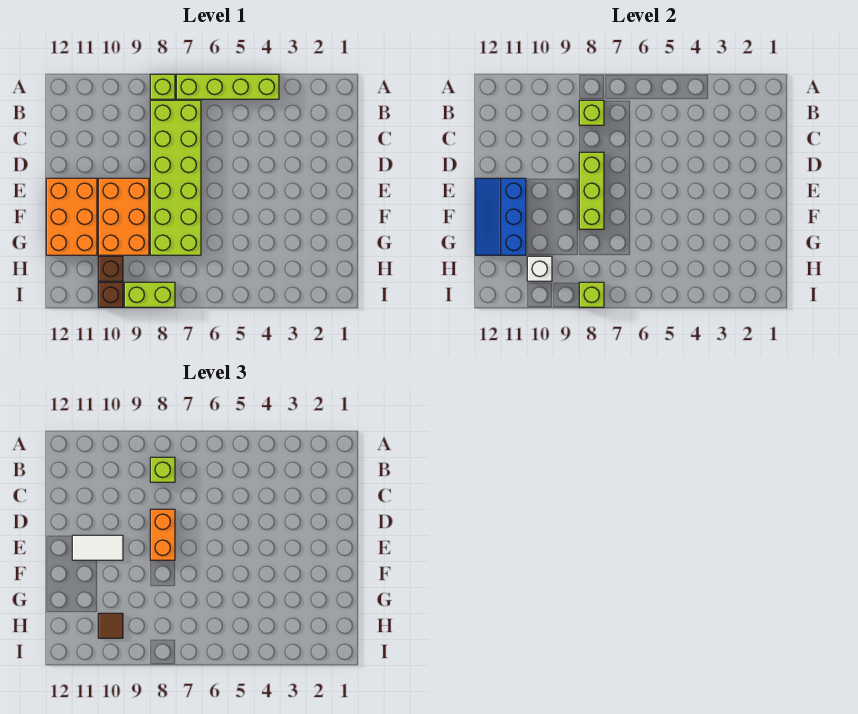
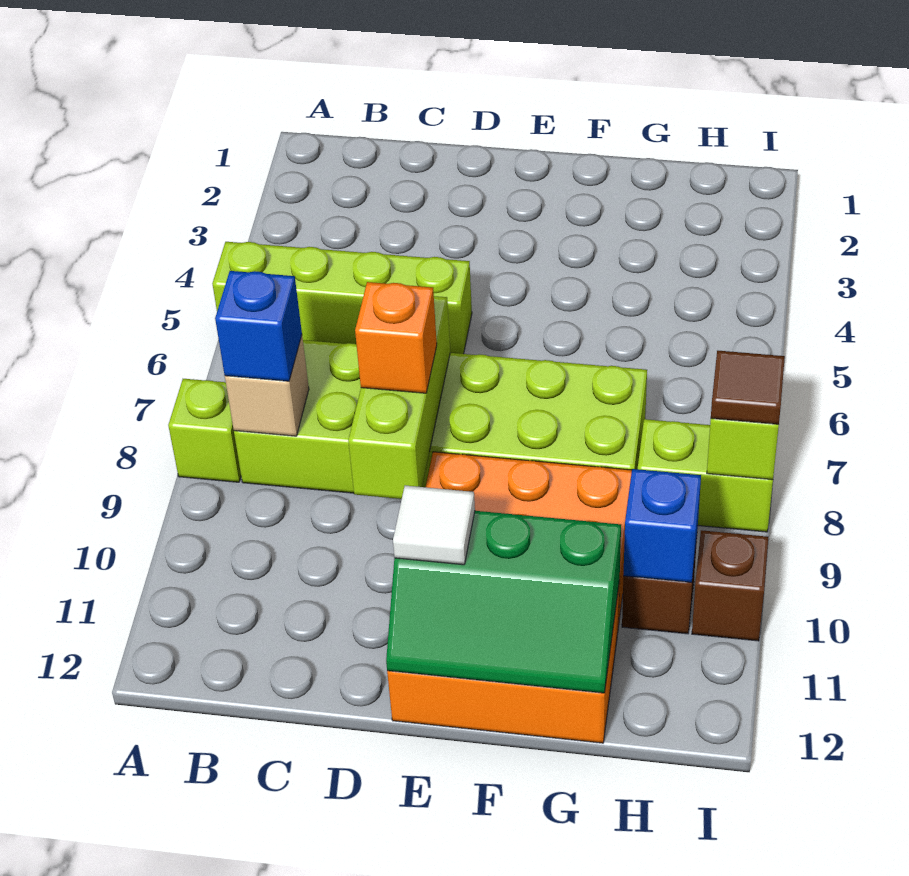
lime brick A4:A7 level 1 -> lime brick A5:D5 level 1
lime brick B8 level 2 -> tan brick B8 level 2
lime brick B8 level 3 -> blue brick B8 level 3
lime brick D8:F8 level 2 -> lime brick D7:D9 level 2
orange brick D8:E8 level 3 -> orange brick D8 level 3
white tile E10:E11 level 3 -> white tile E11 level 3
blue slope E11:G12 level 2 top 11 -> green slope E11:G12 level 2 top 11
white brick H10 level 2 -> blue brick H10 level 2
brown tile H10 level 3 -> brown tile I8 level 3
lime brick I8:I9 level 1 -> lime brick H8:I8 level 1

